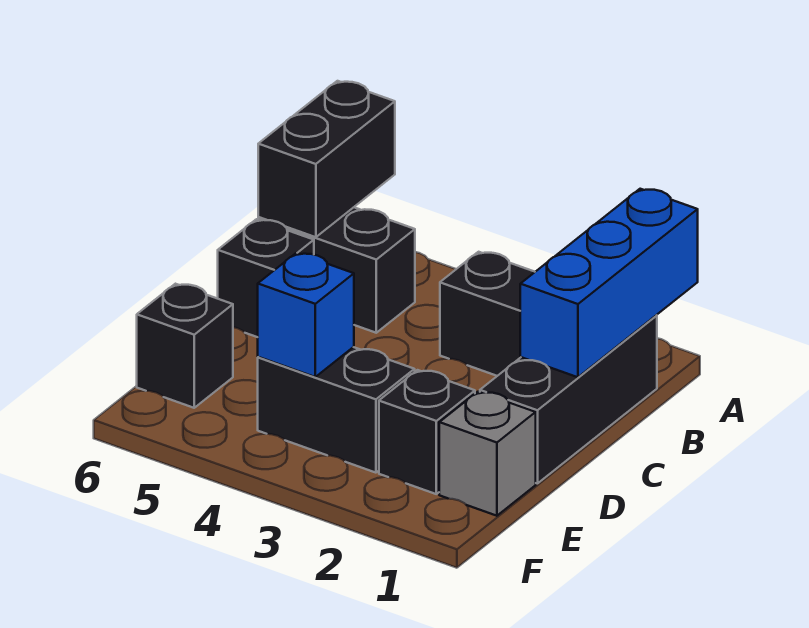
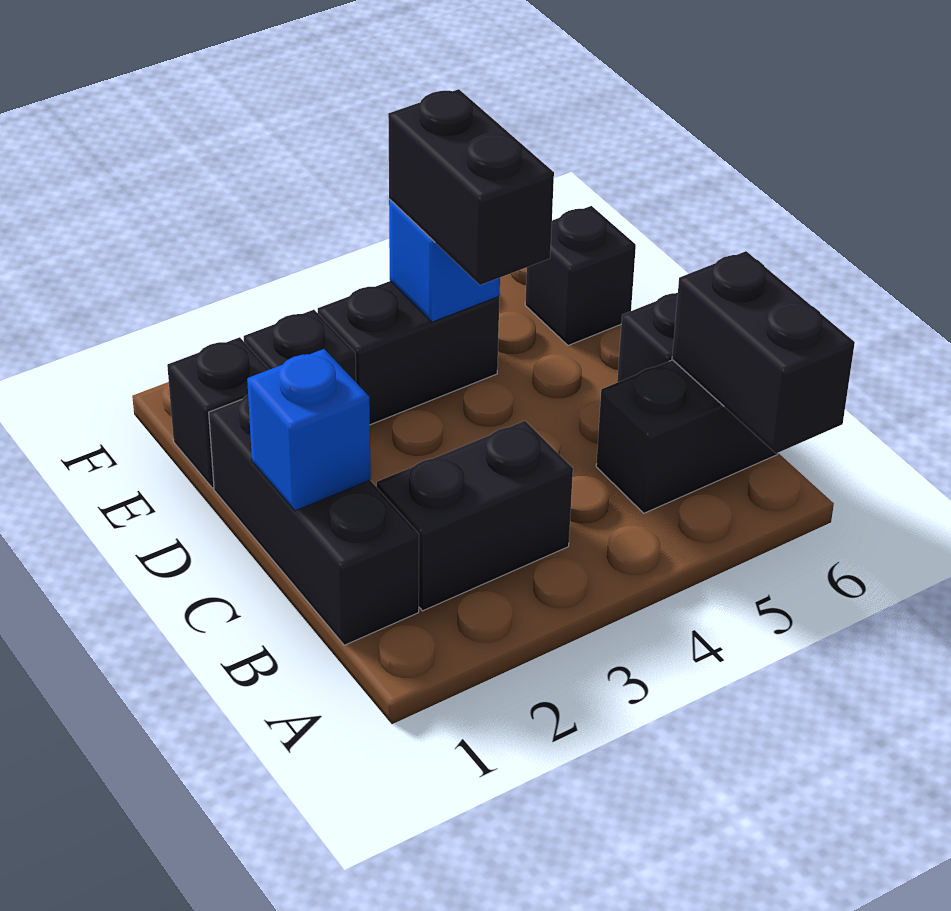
blue brick A1:C1 level 2 -> blue brick C1 level 2
none -> black brick D4:E4 level 3
grey brick E1 level 1 -> black brick E1 level 1

